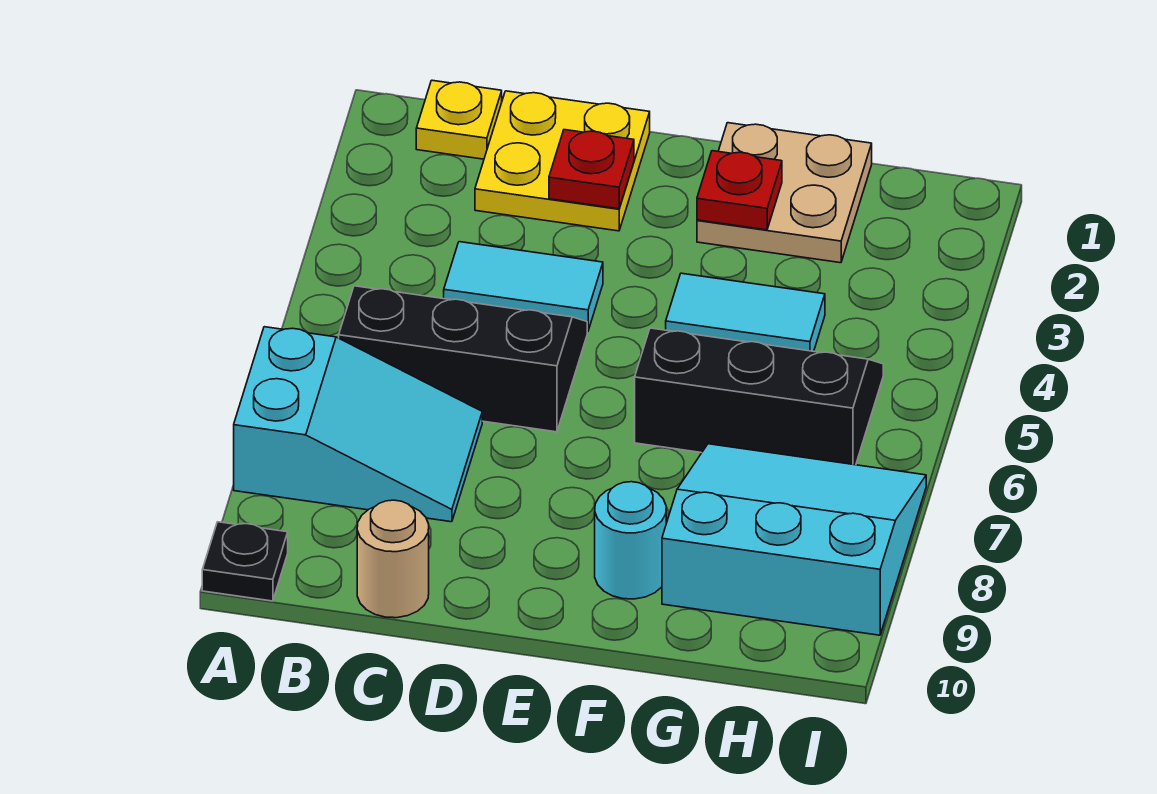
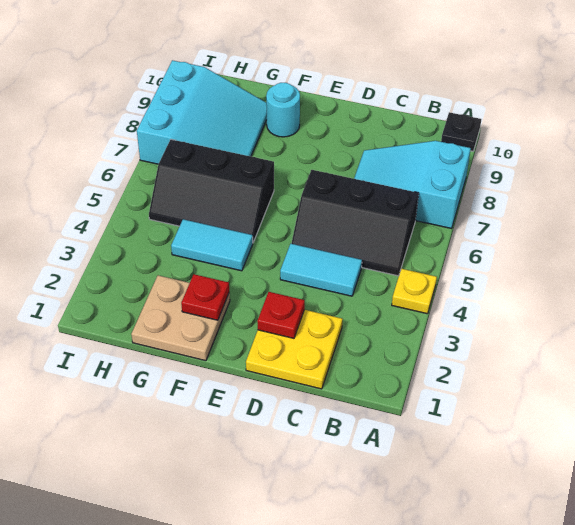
yellow plate B1 level 1 -> yellow plate A4 level 1
tan round brick C10 level 1 -> none
cyan slope G7:I9 level 1 top 9 -> cyan slope G7:I9 level 1 top I

